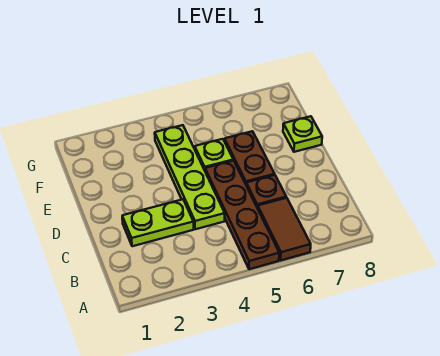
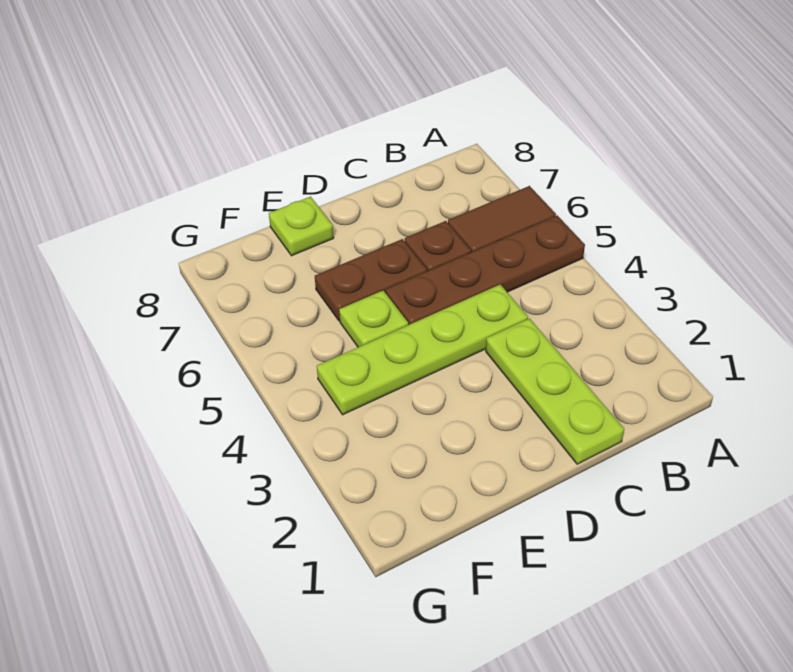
lime plate C2:C3 level 1 -> lime plate C1:C3 level 1

